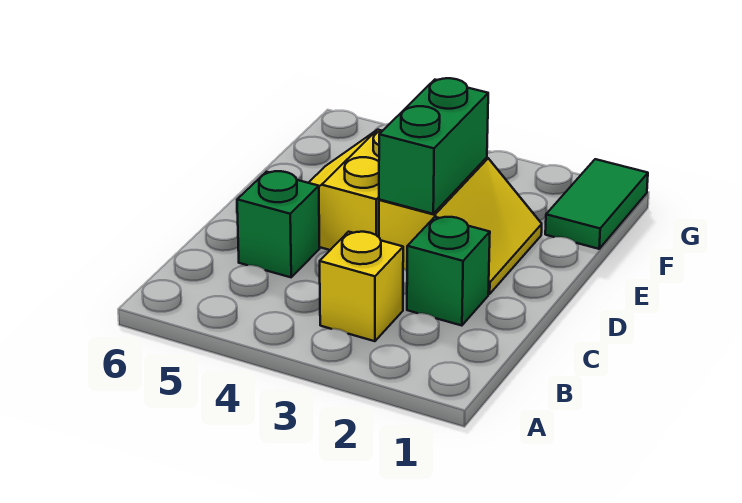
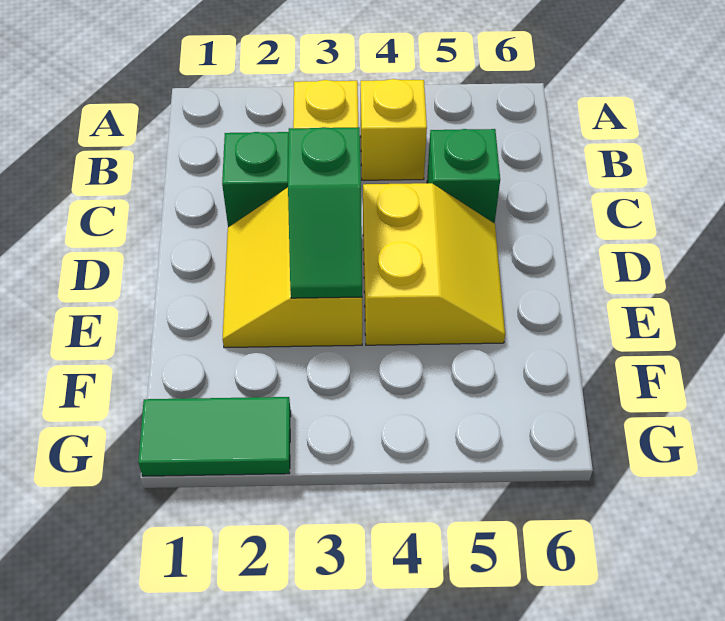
none -> yellow brick B4 level 1
green brick D3:E3 level 2 -> green slope D3:E3 level 2 top D
green tile F1:G1 level 1 -> green tile G1:G2 level 1

